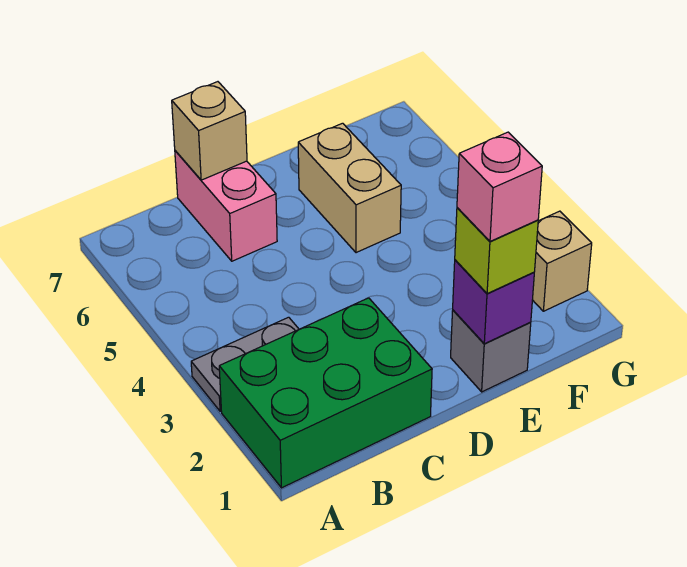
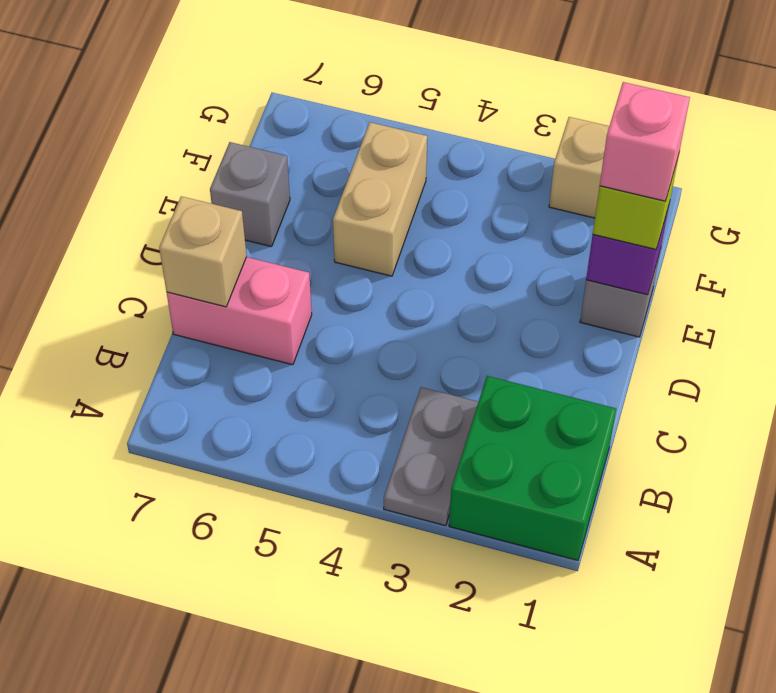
green brick A1:C2 level 1 -> green brick A1:B2 level 1
tan brick E5:E6 level 1 -> tan brick E5:F5 level 1
none -> grey brick E7 level 1

